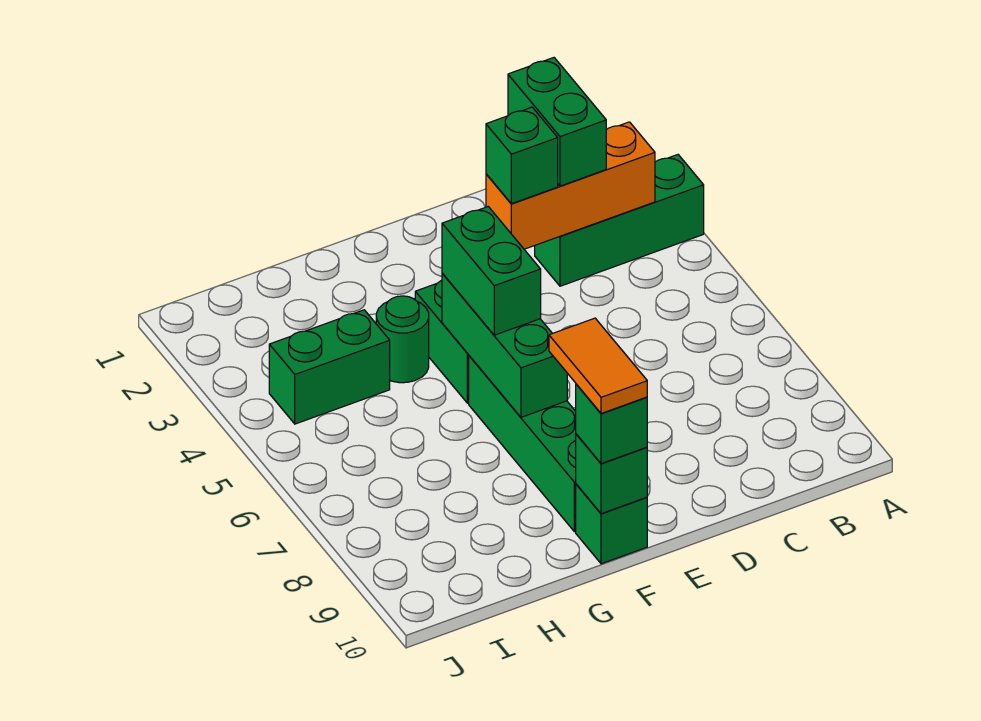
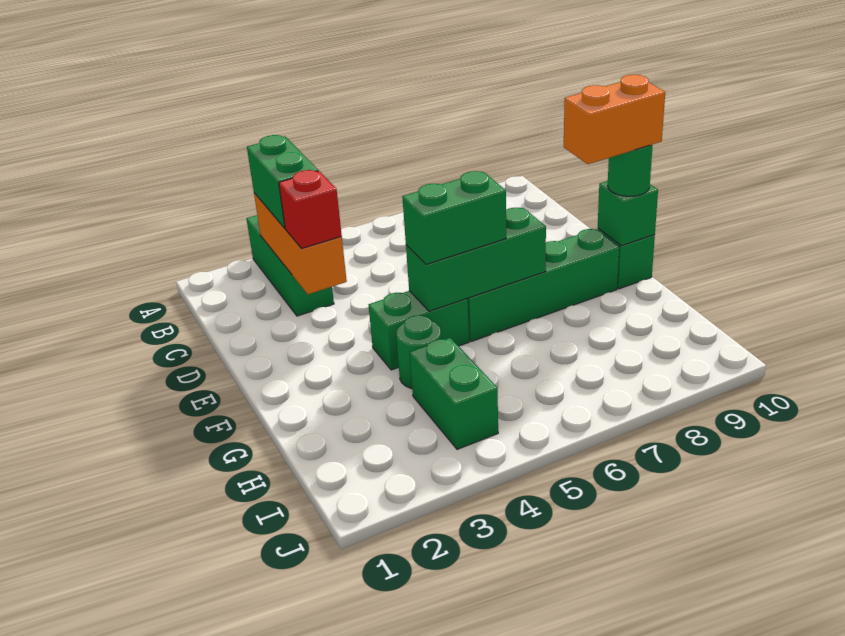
green brick C2:C3 level 3 -> green brick B3:C3 level 3
green brick D3 level 3 -> red brick D3 level 3
orange tile F9:F10 level 4 -> orange brick F9:F10 level 4
green brick F10 level 3 -> green round brick F10 level 3

